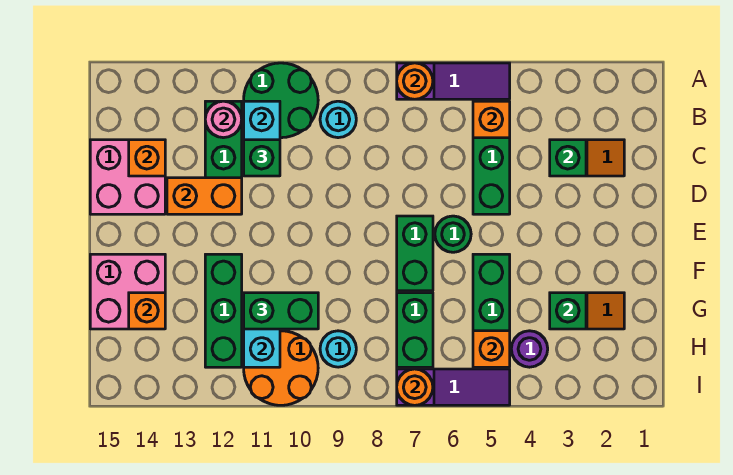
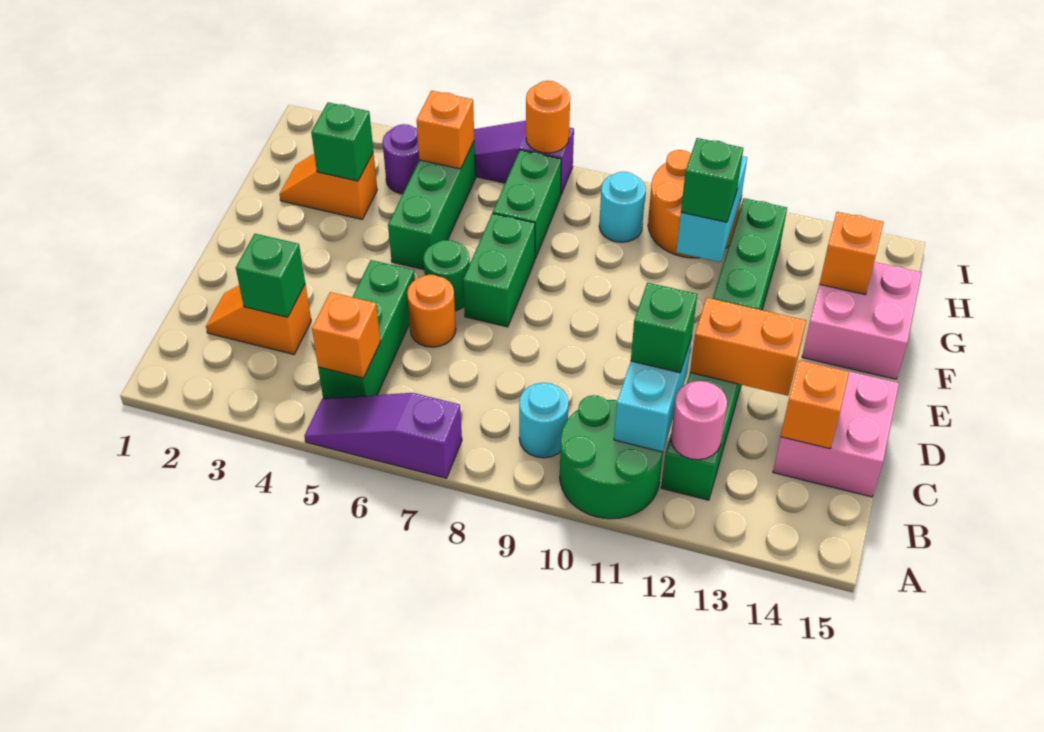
orange round brick A7 level 2 -> orange round brick D6 level 1
green brick G10:G11 level 3 -> green brick G11 level 3

